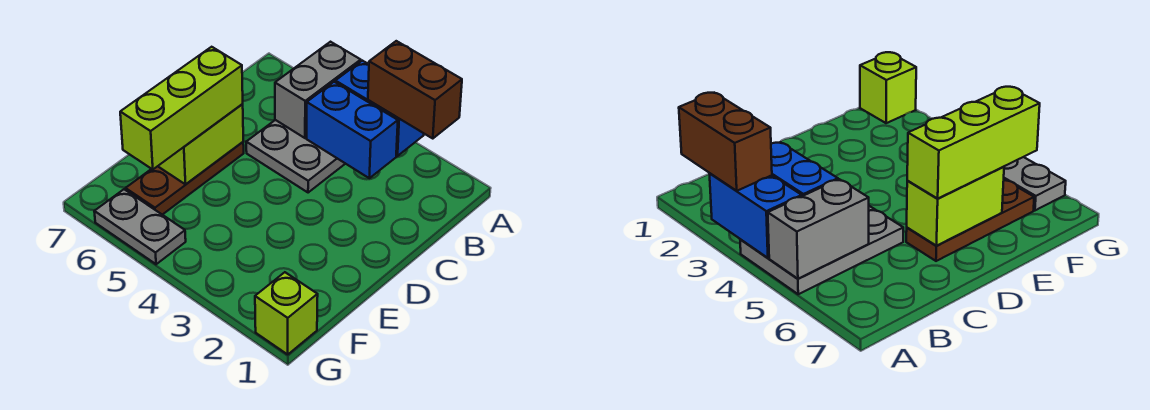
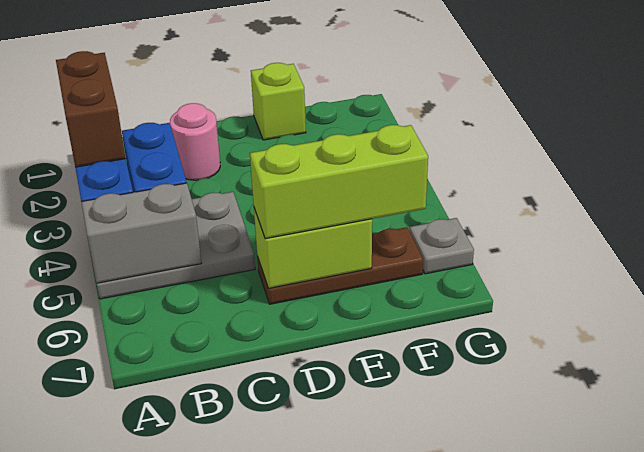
none -> pink round brick C2 level 1
lime brick G1 level 1 -> lime brick E1 level 1
grey plate G5:G6 level 1 -> grey plate G6 level 1

